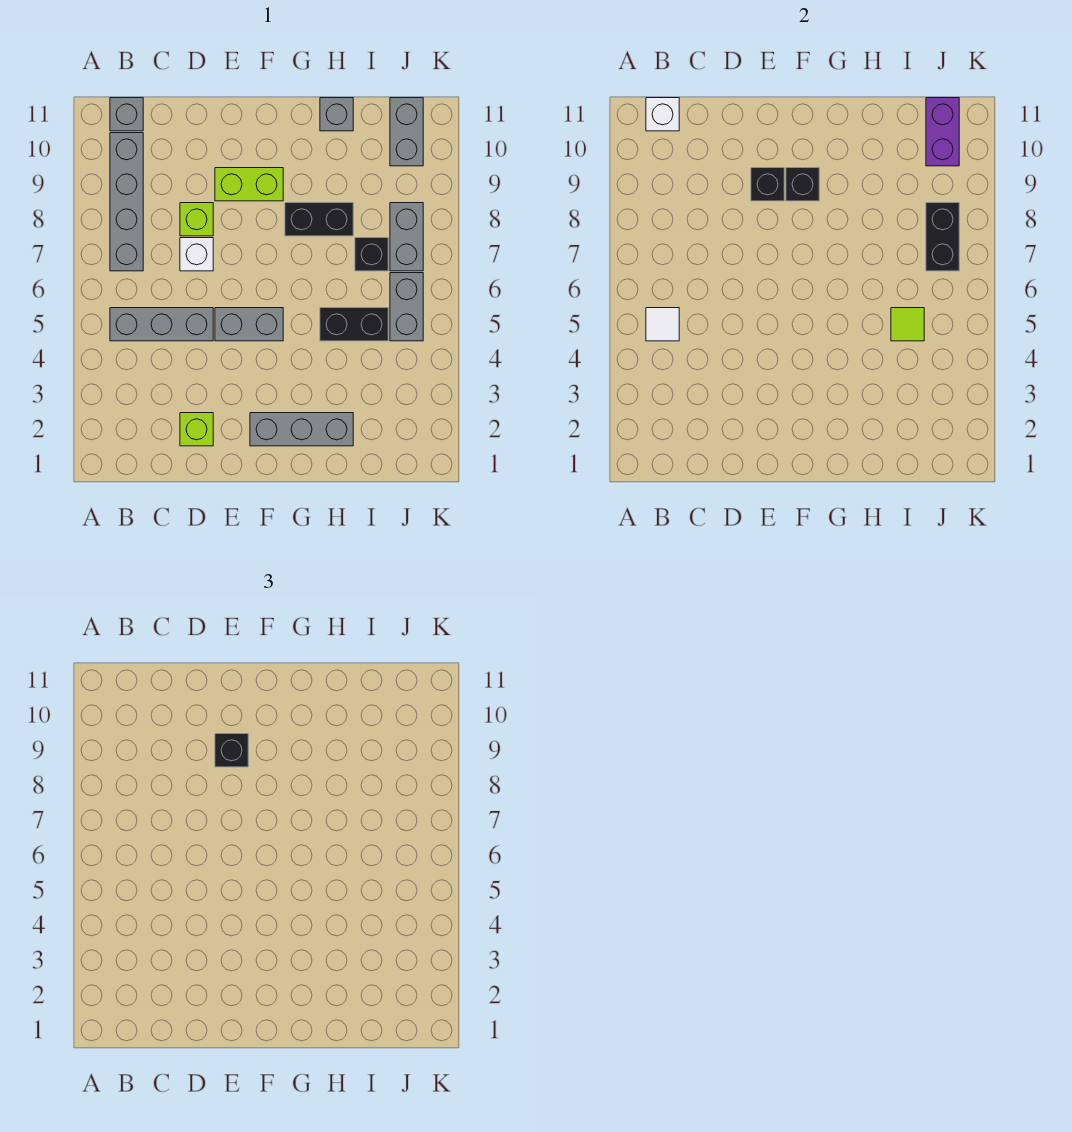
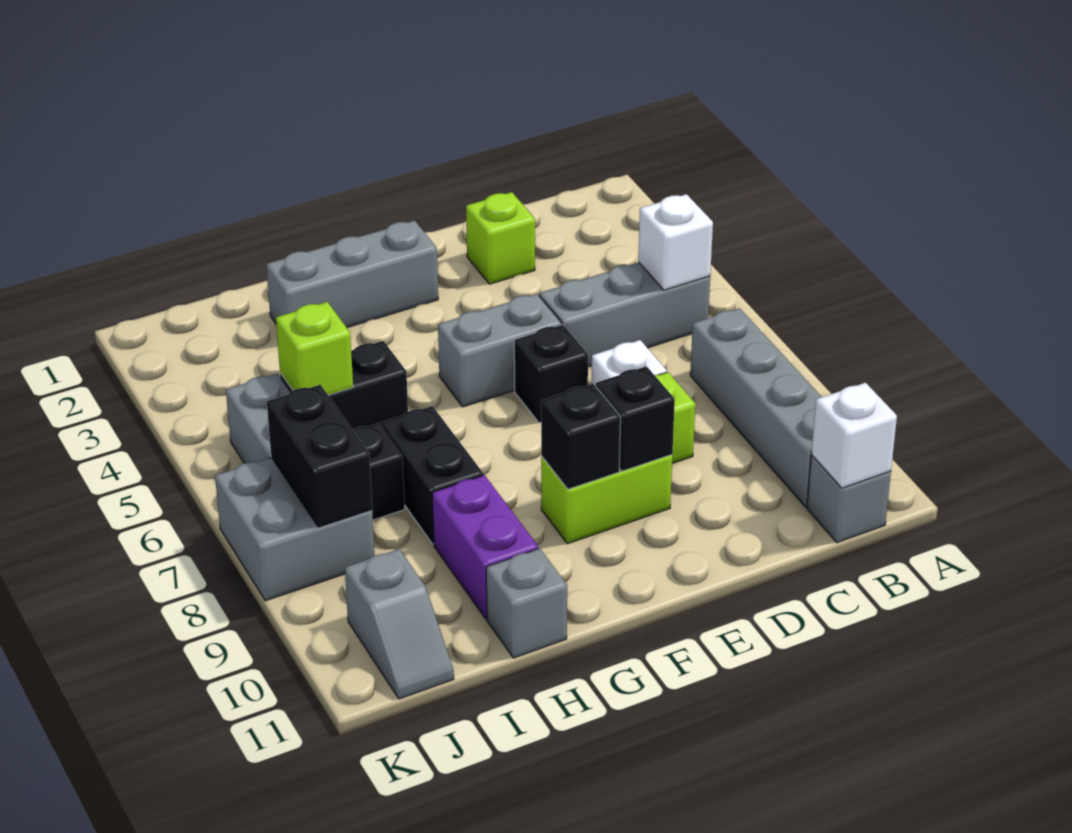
white tile B5 level 2 -> white brick B5 level 2
black brick E9 level 3 -> black brick E6 level 1
black brick G8:H8 level 1 -> black brick H7:H8 level 1
lime tile I5 level 2 -> lime brick I5 level 2
grey brick J7:J8 level 1 -> grey brick J7:K8 level 1
grey brick J10:J11 level 1 -> grey slope J10:J11 level 1 top 10
purple brick J10:J11 level 2 -> purple brick H9:H10 level 1

